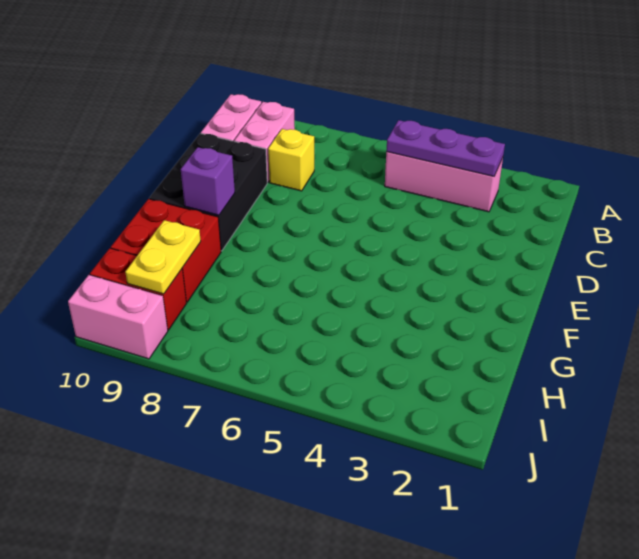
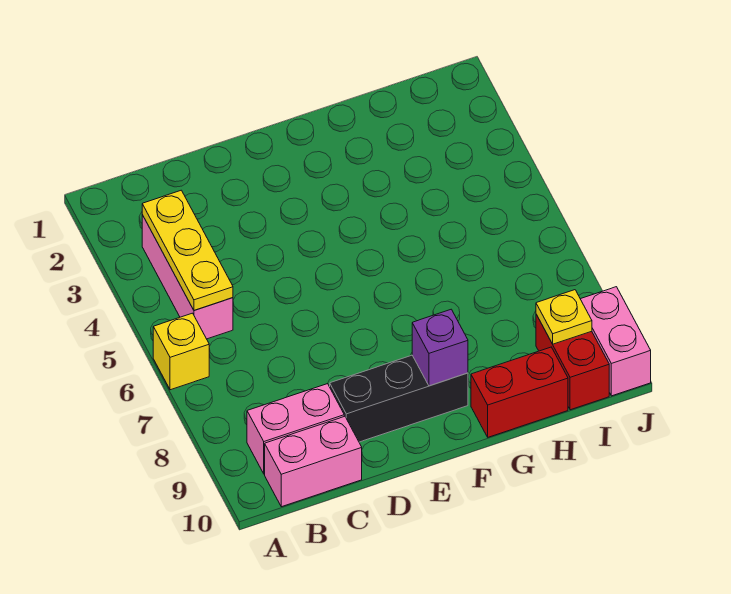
purple plate B3:B5 level 2 -> yellow plate B3:B5 level 2
yellow brick C8 level 1 -> yellow brick A6 level 1
black brick D9:F10 level 1 -> black brick D9:F9 level 1
red brick G9:H10 level 1 -> red brick G10:H10 level 1
yellow plate H9:I9 level 2 -> yellow plate I9 level 2

